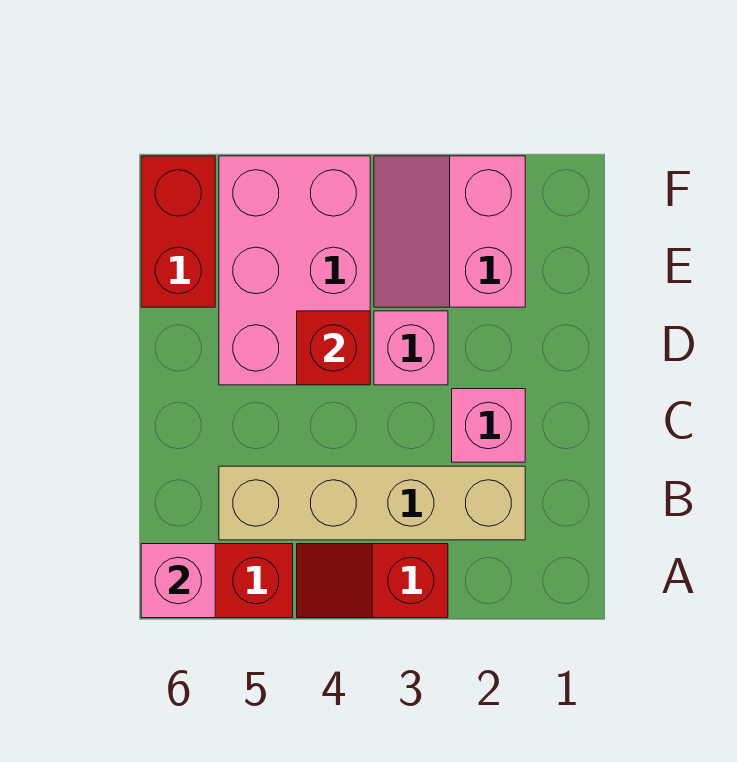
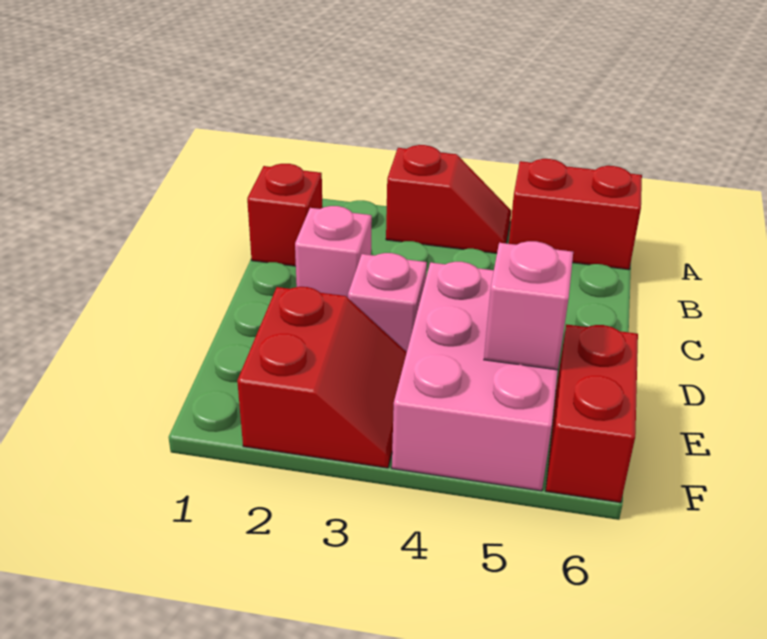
pink brick A6 level 2 -> pink brick E5 level 2
tan brick B2:B5 level 1 -> none
red brick D4 level 2 -> red brick B1 level 1
pink slope E2:F3 level 1 top 2 -> red slope E2:F3 level 1 top 2

